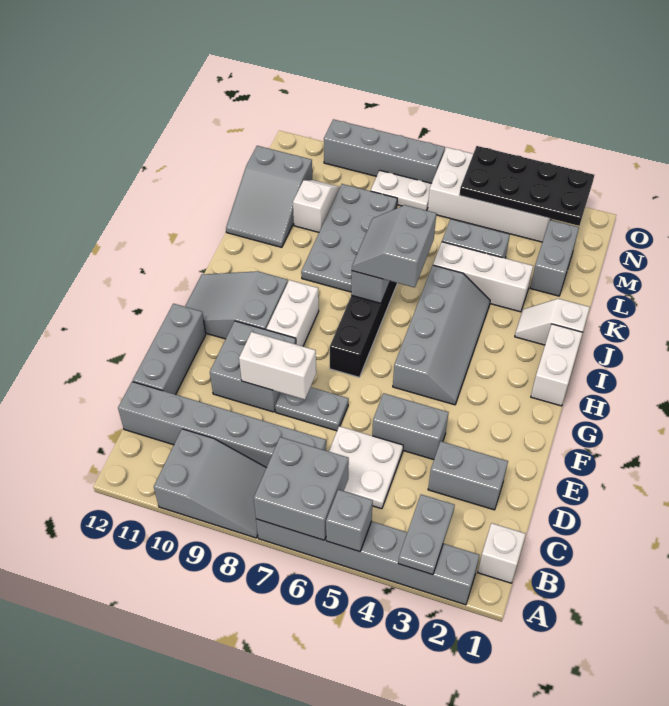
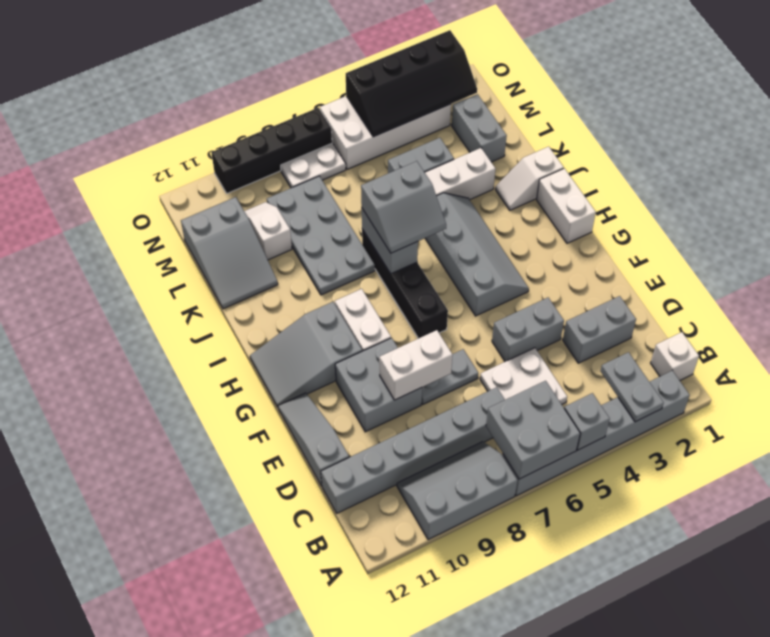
grey slope A8:B10 level 1 top 10 -> grey slope A8:B10 level 1 top A
grey brick D12:F12 level 1 -> grey slope D12:F12 level 1 top D
grey slope I6:J7 level 3 top 6 -> grey slope I6:J7 level 3 top J
black plate N2:O5 level 2 -> black slope N2:O5 level 2 top O
grey brick O7:O10 level 1 -> black brick O7:O10 level 1

